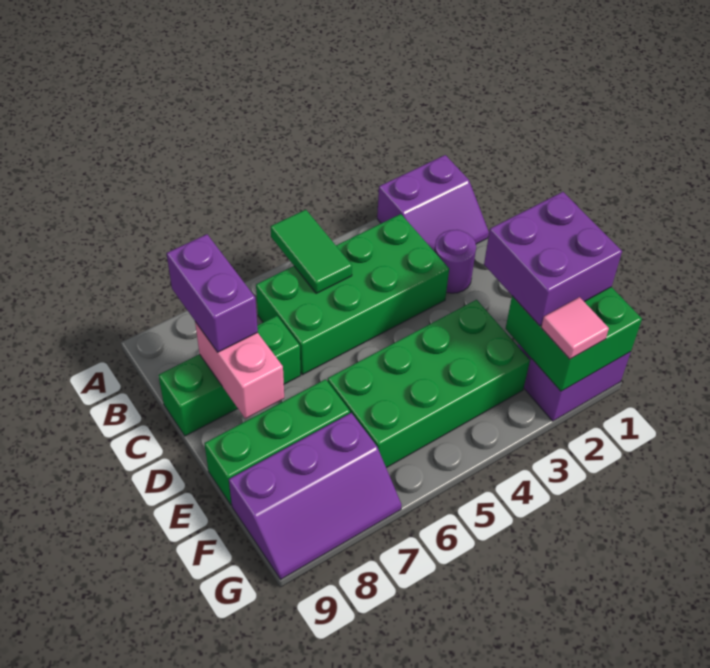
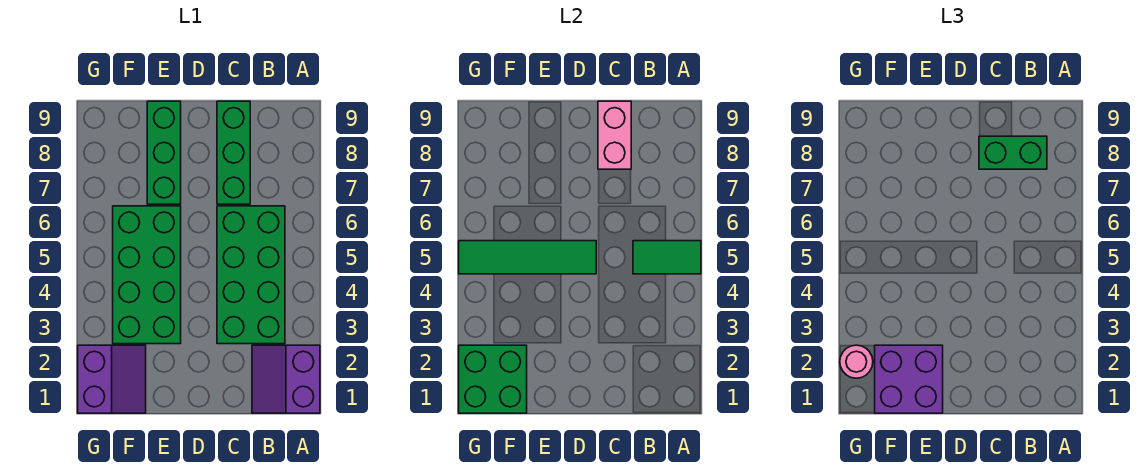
purple brick B8:C8 level 3 -> green brick B8:C8 level 3
purple round brick C2 level 1 -> none
pink brick C8:D8 level 2 -> pink brick C8:C9 level 2
none -> green tile D5:G5 level 2
purple slope F7:G9 level 1 top F -> none
pink tile G2 level 3 -> pink round brick G2 level 3

